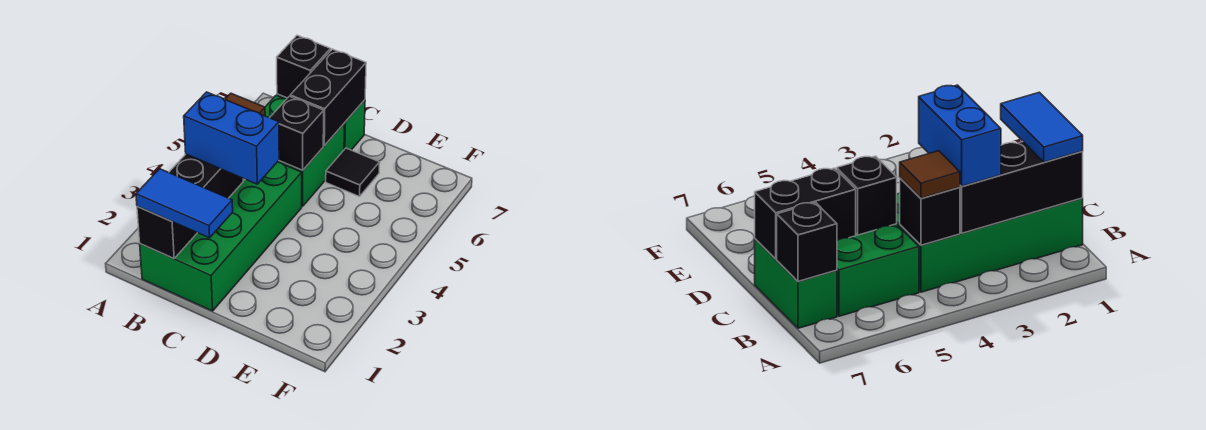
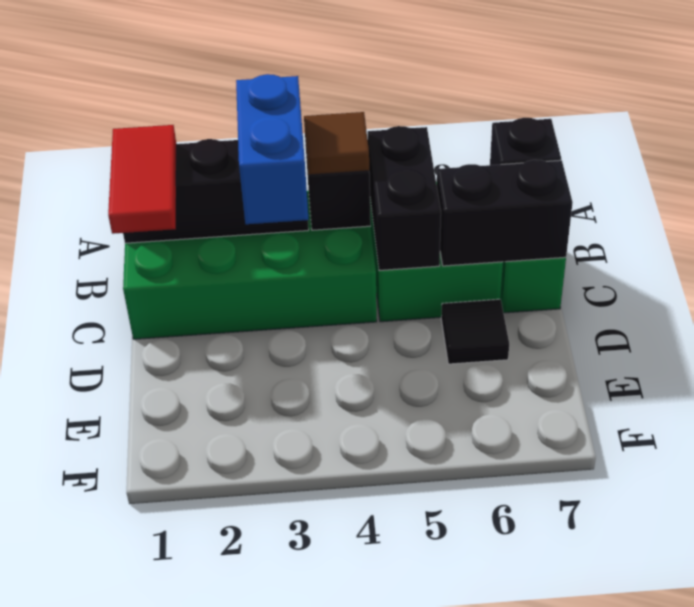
blue tile B1:C1 level 3 -> red tile B1:C1 level 3
black brick C5 level 2 -> black brick B5:C5 level 2

